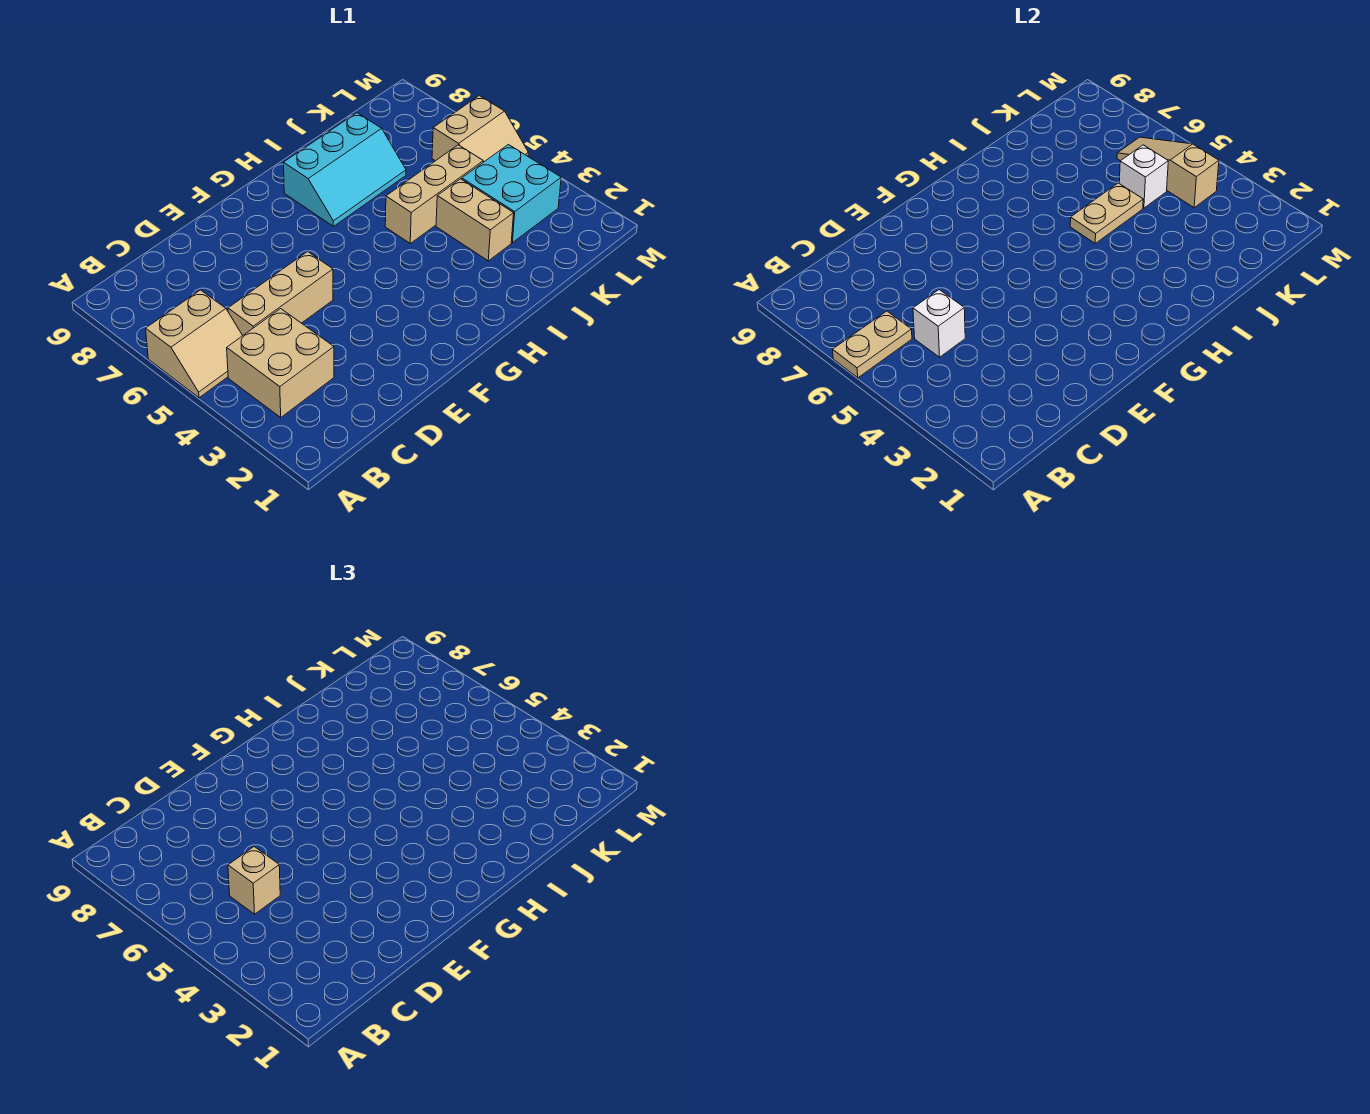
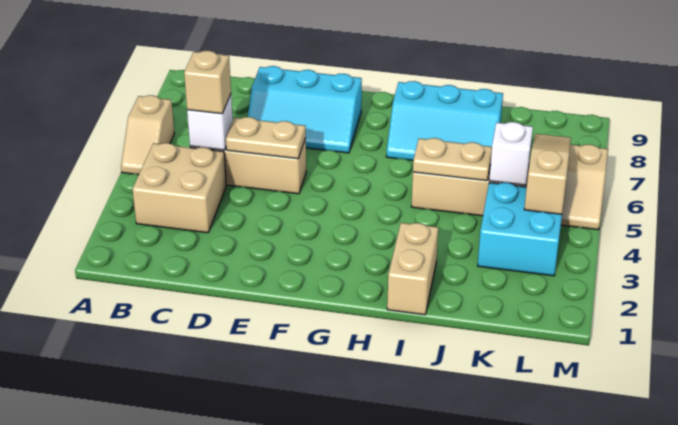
tan slope A5:B6 level 1 top 6 -> tan slope A5:A6 level 1 top 6
tan plate A6:B6 level 2 -> tan plate D5:E5 level 2
none -> cyan slope D7:F8 level 1 top 8
tan brick J3:J4 level 1 -> tan brick I1:I2 level 1

